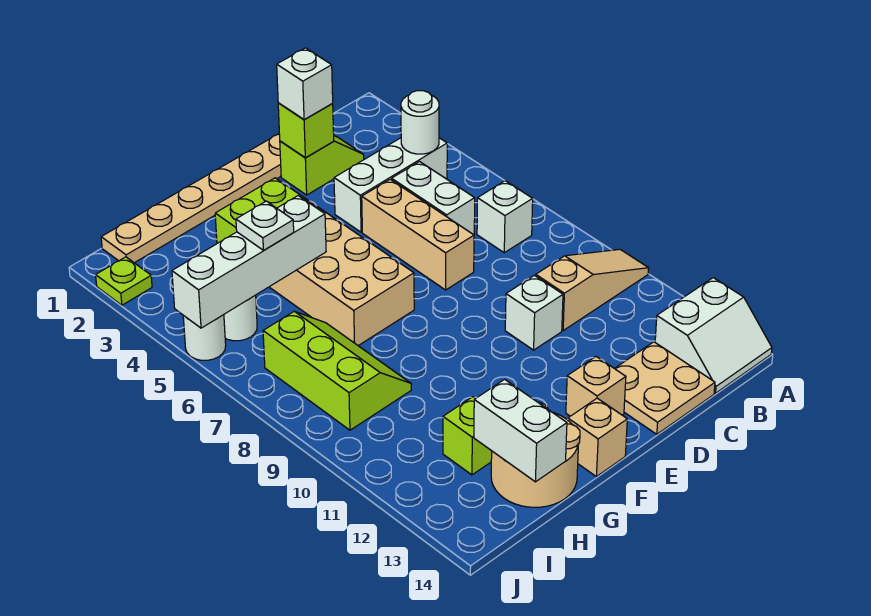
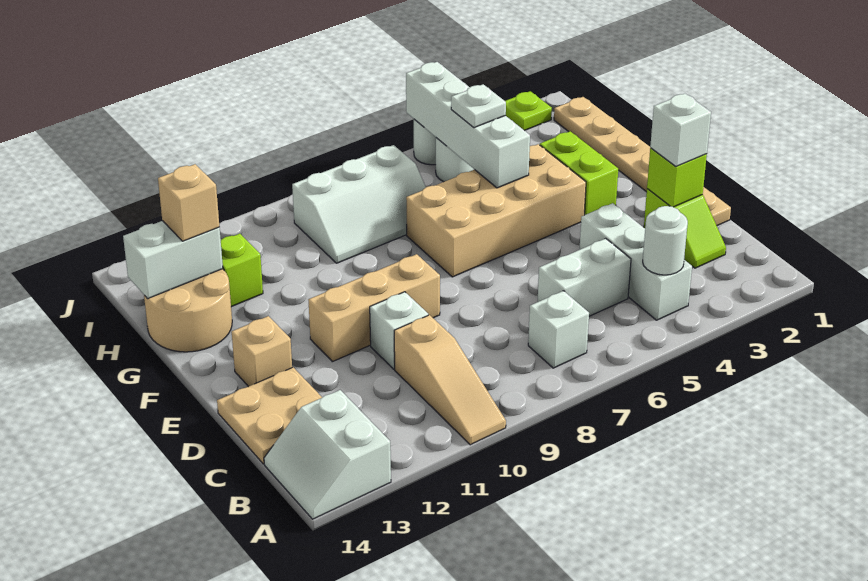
tan brick D5:D7 level 1 -> tan brick E9:E11 level 1
tan brick F14 level 1 -> tan brick H13 level 3
lime slope H7:I9 level 1 top I -> white slope H7:I9 level 1 top I

